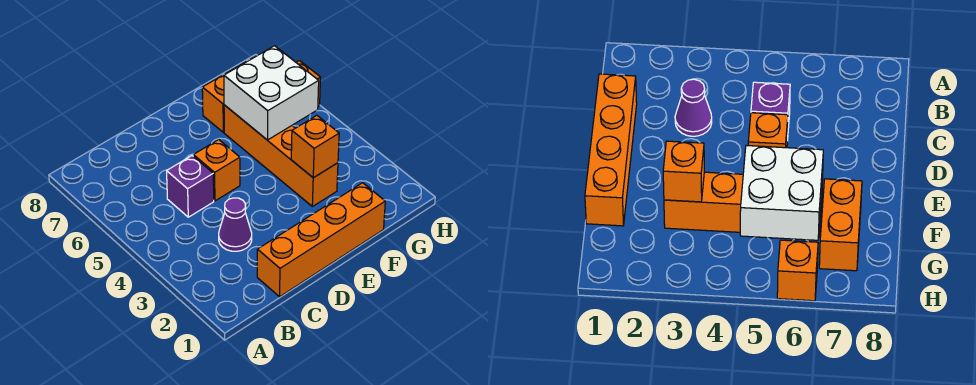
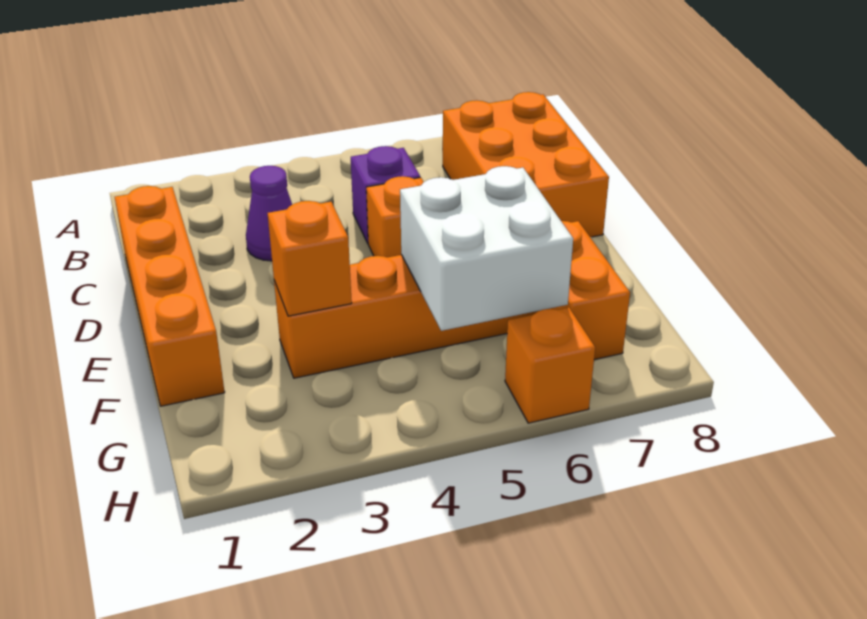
none -> orange brick B7:D8 level 1

